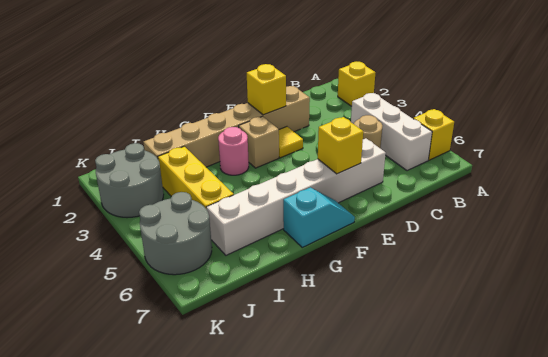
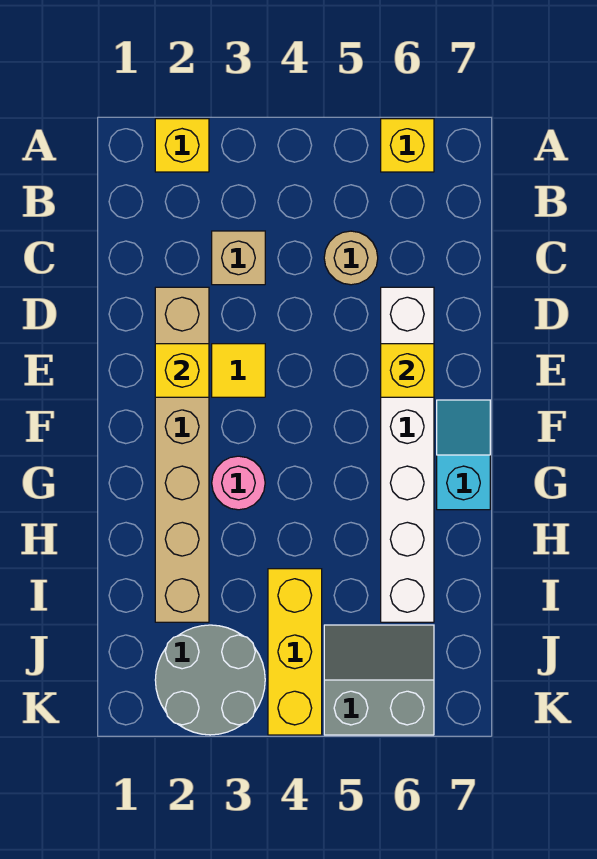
white brick B4:B6 level 1 -> none
tan brick F3 level 1 -> tan brick C3 level 1
yellow brick I3:I5 level 1 -> yellow brick I4:K4 level 1
grey round brick J5:K6 level 1 -> grey slope J5:K6 level 1 top K

